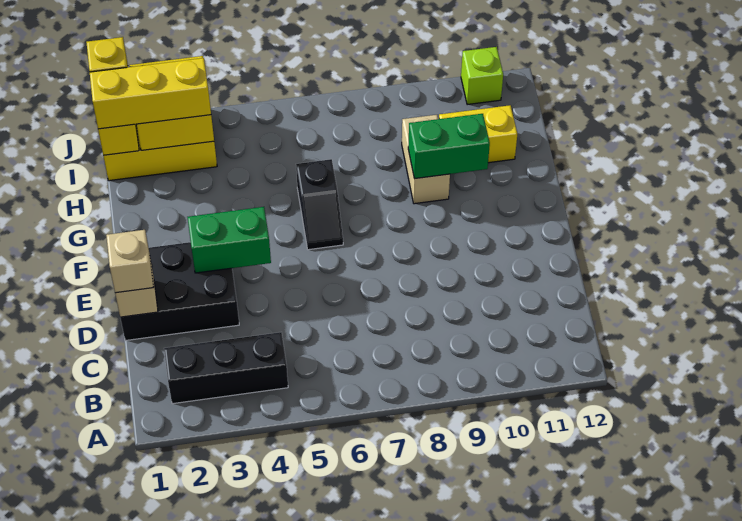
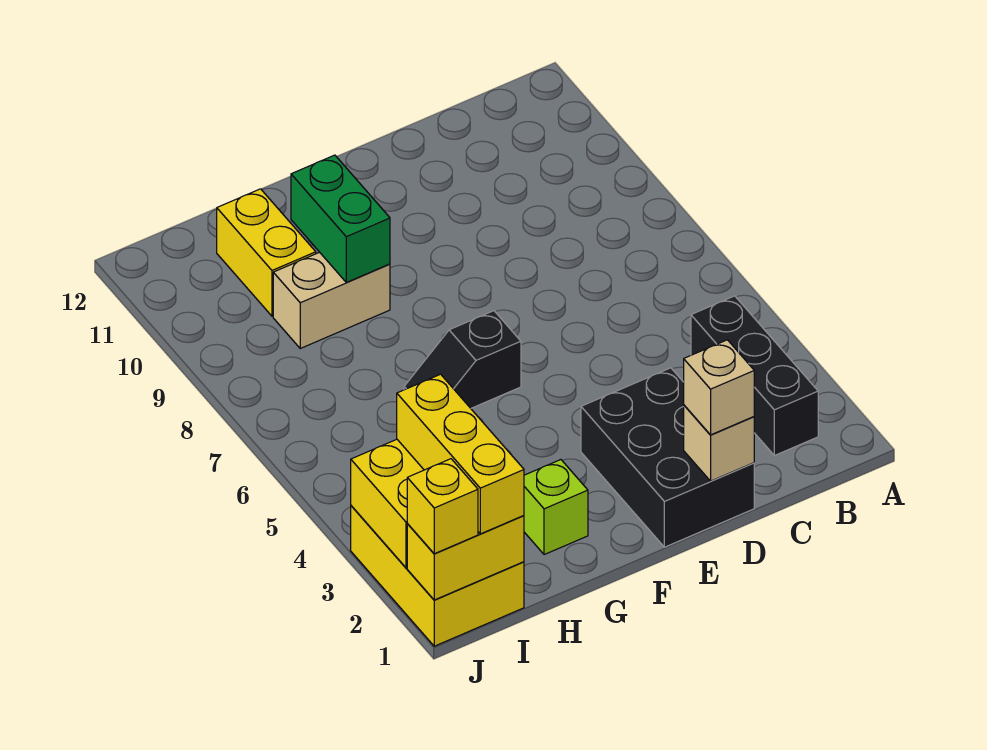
green brick E3:E4 level 2 -> none
black slope F6:G6 level 1 top G -> black slope F6:G6 level 1 top F
lime brick J11 level 1 -> lime brick G2 level 1

